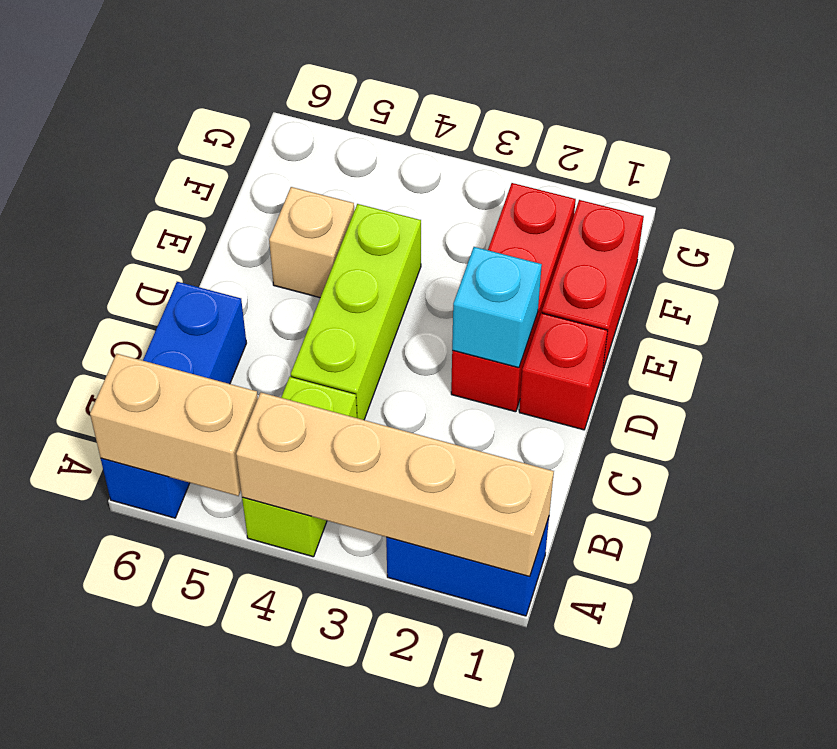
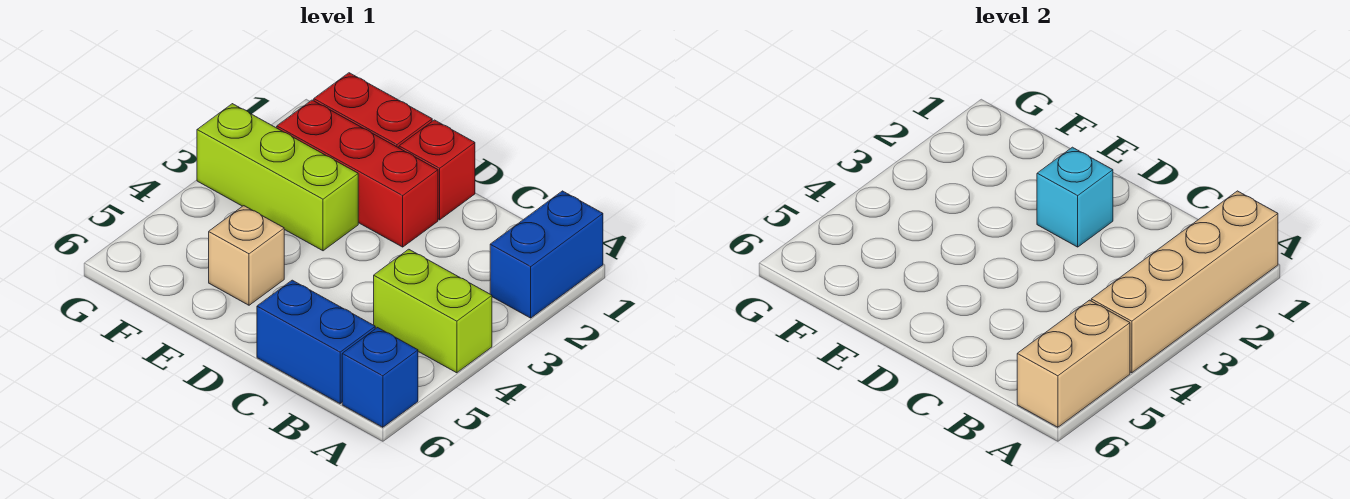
lime brick C4:E4 level 1 -> lime brick E3:G3 level 1

